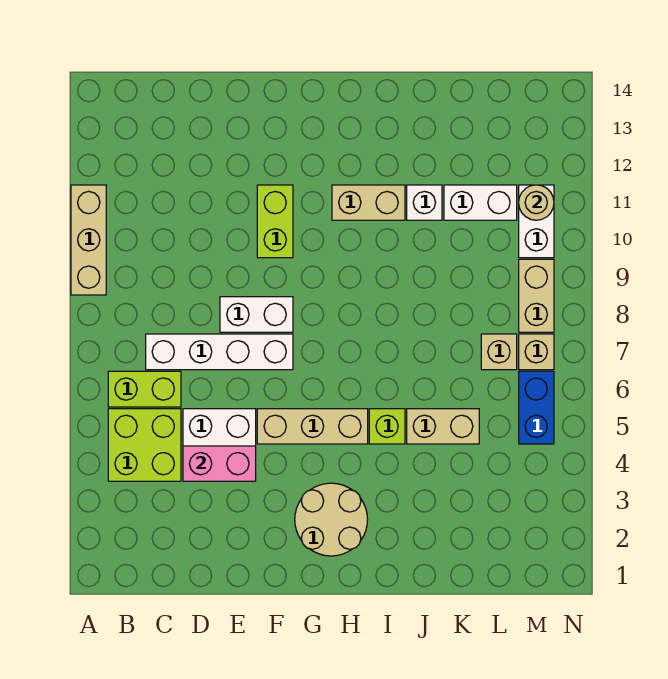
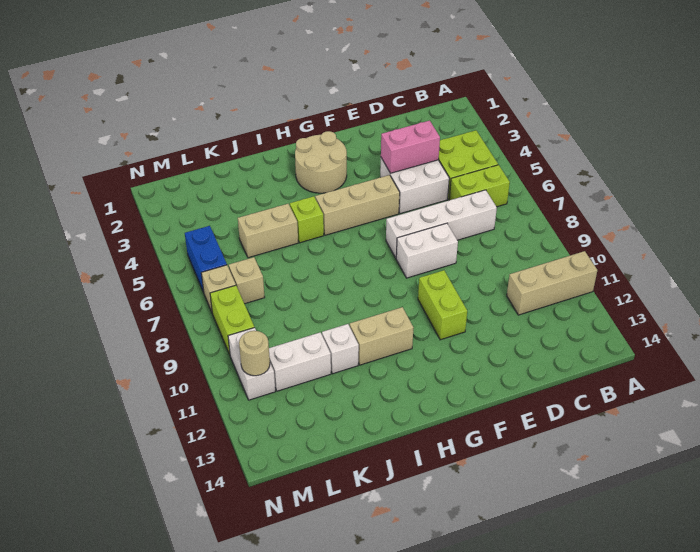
tan brick A9:A11 level 1 -> tan brick A11:C11 level 1
tan brick M8:M9 level 1 -> lime brick M8:M9 level 1

